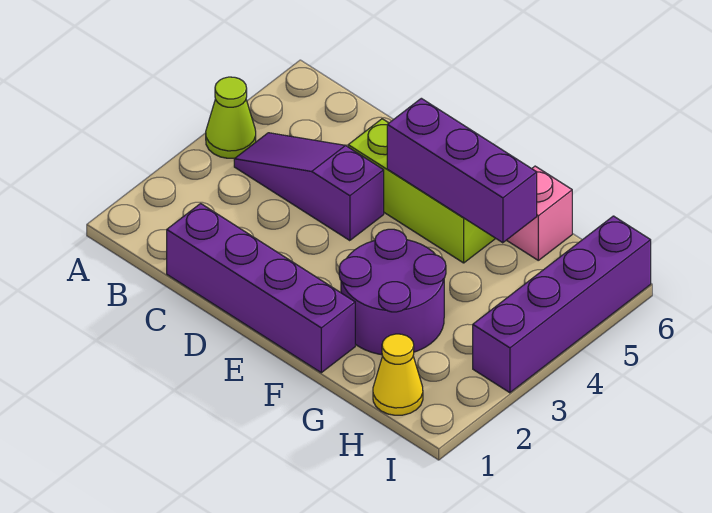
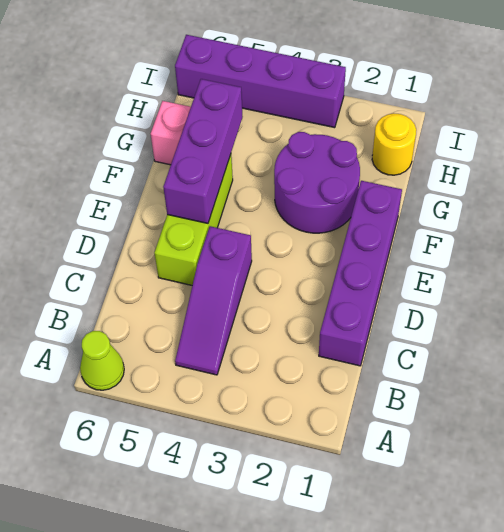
lime cone A4 level 1 -> lime cone A6 level 1
yellow cone H1 level 1 -> yellow round brick H1 level 1

